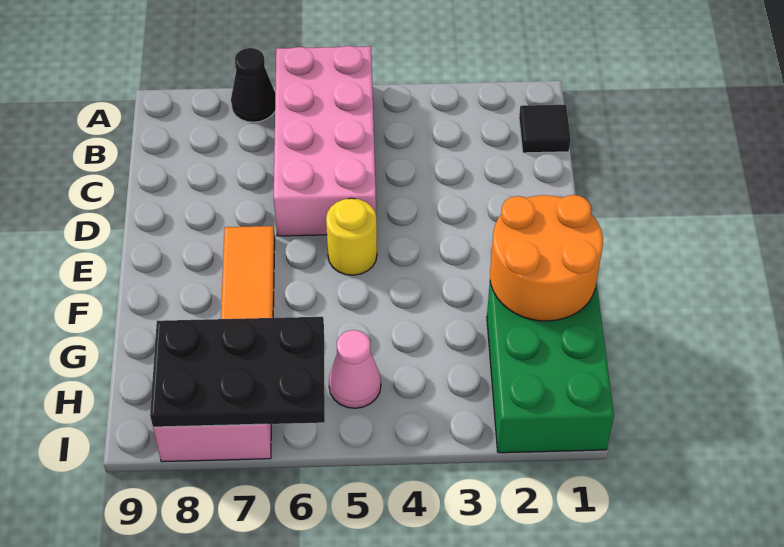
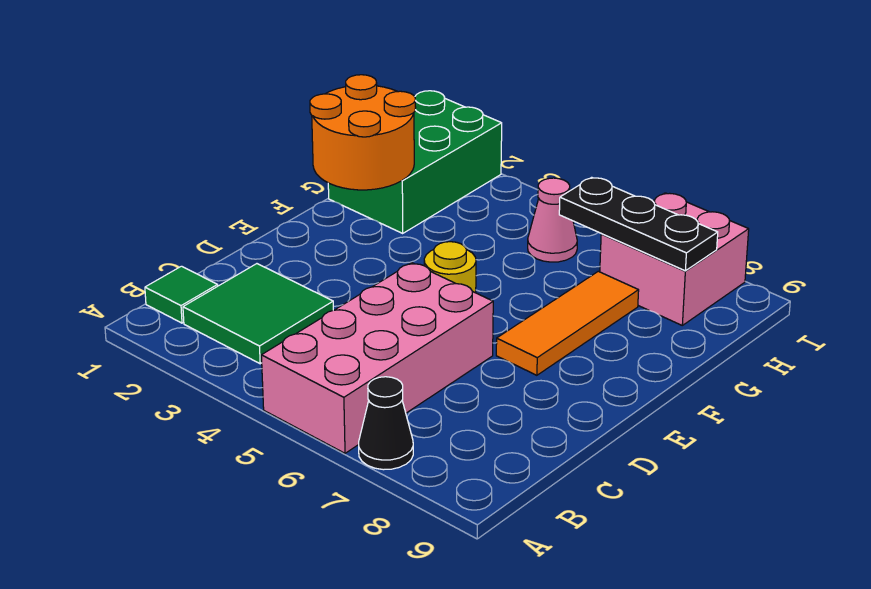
black tile B1 level 1 -> green tile B1 level 1
none -> green tile B2:C3 level 1
black plate H6:I8 level 2 -> black plate H6:H8 level 2

